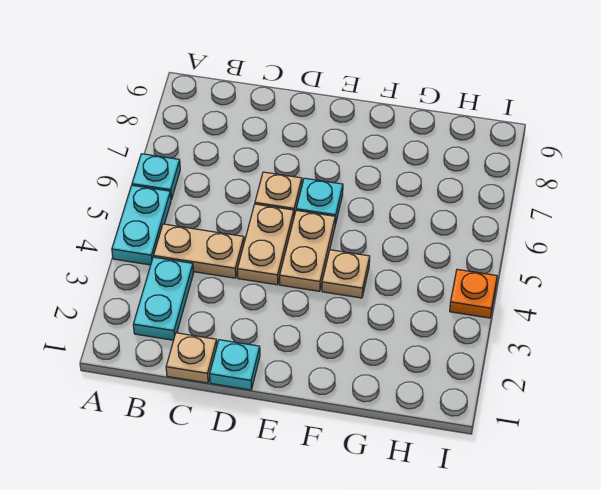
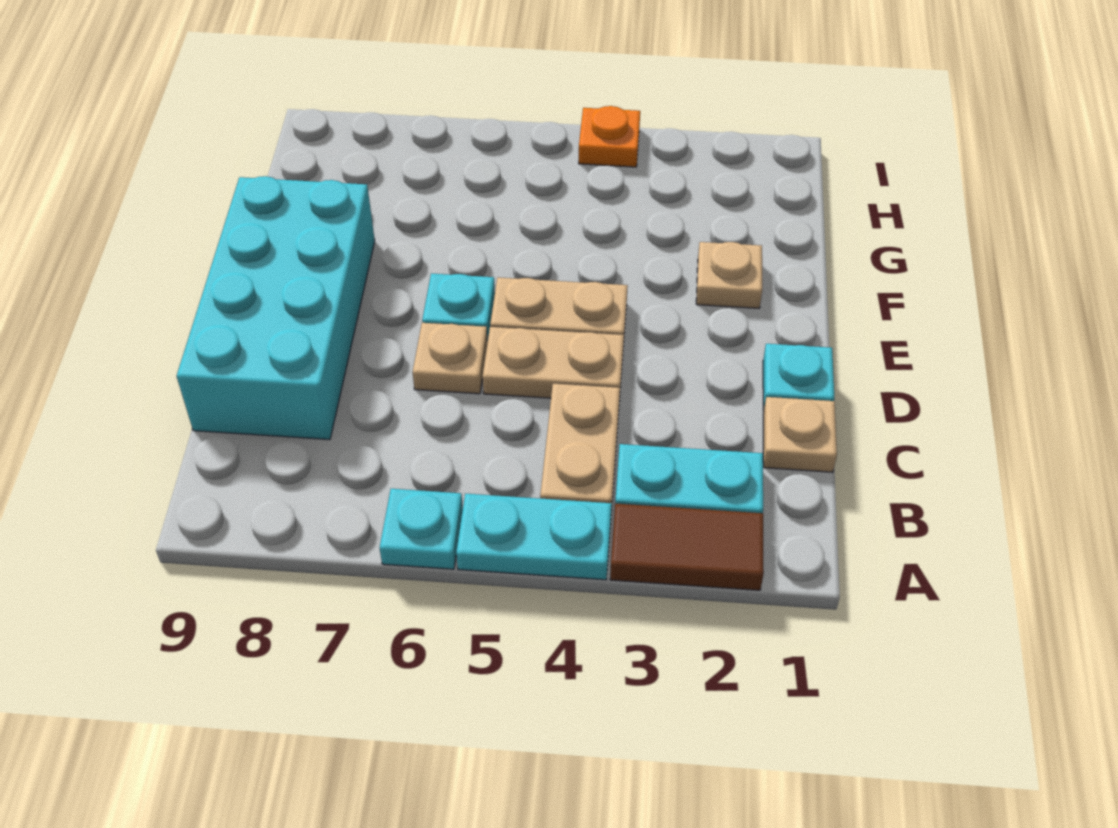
none -> brown tile A2:A3 level 1
none -> cyan brick C8:F9 level 1
tan plate F4 level 1 -> tan plate F2 level 1

